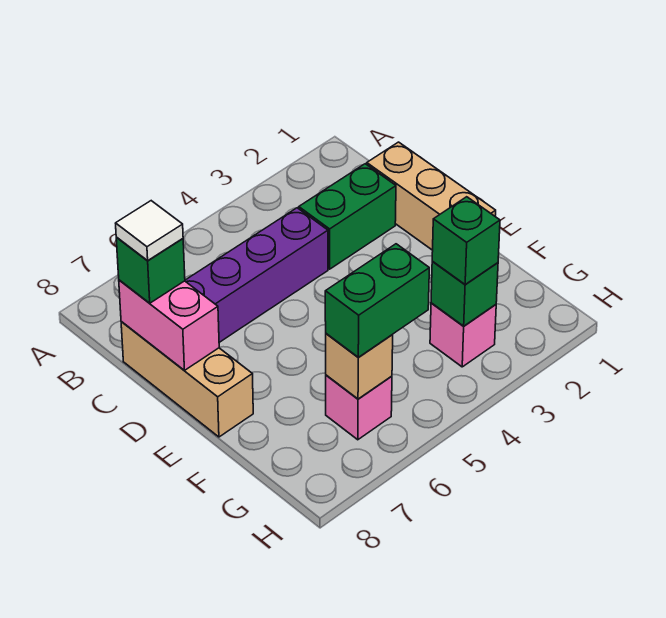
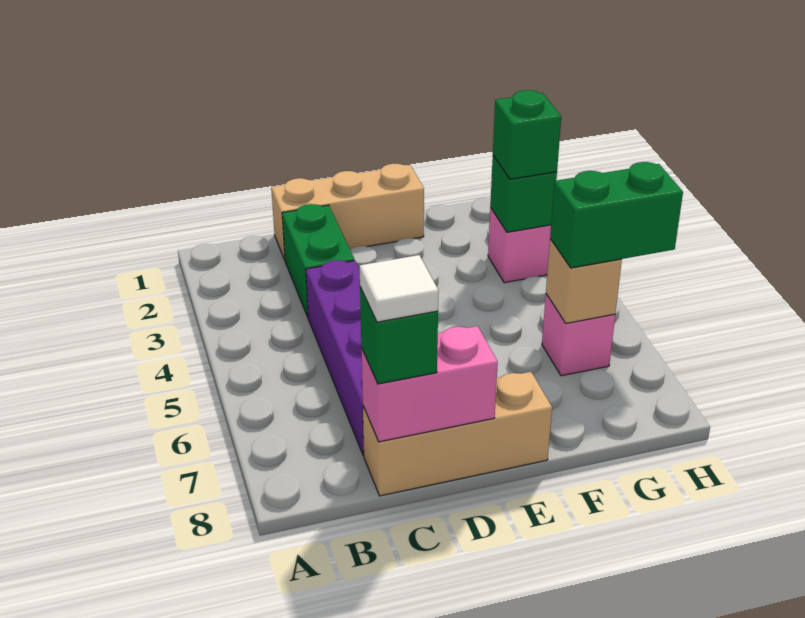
green brick G5:G6 level 3 -> green brick G6:H6 level 3

